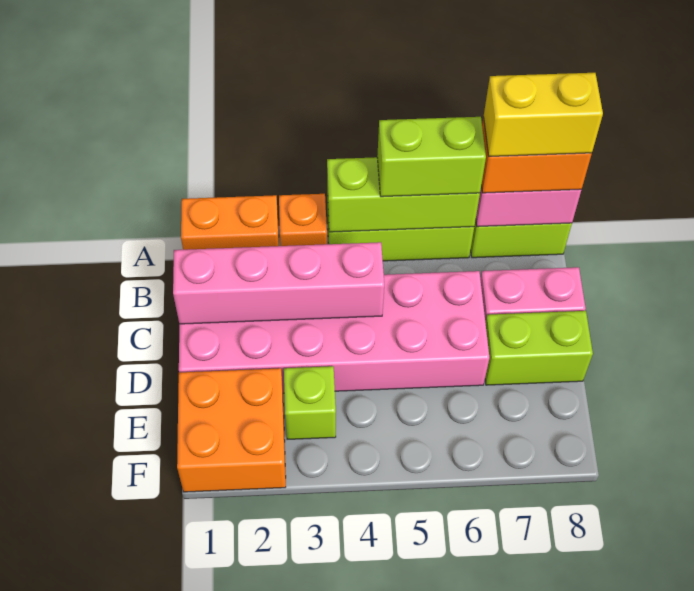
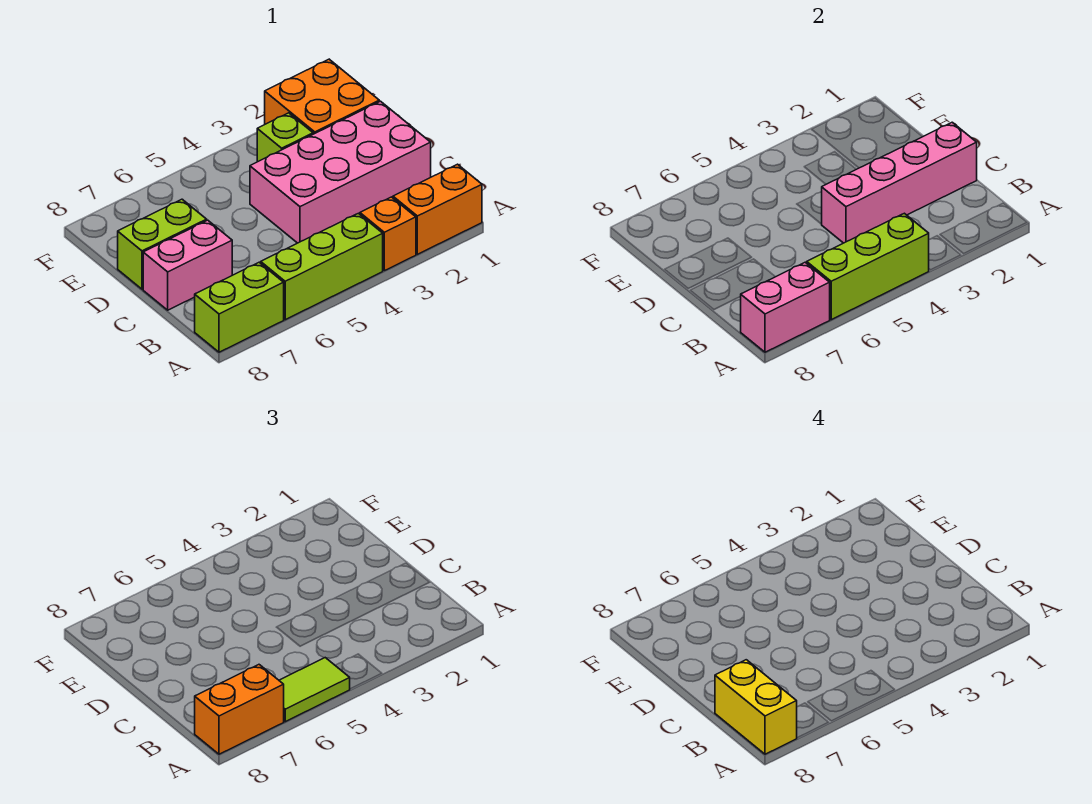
lime brick A5:A6 level 3 -> lime tile A5:A6 level 3
yellow brick A7:A8 level 4 -> yellow brick A8:B8 level 4
pink brick C1:D6 level 1 -> pink brick C1:D4 level 1

